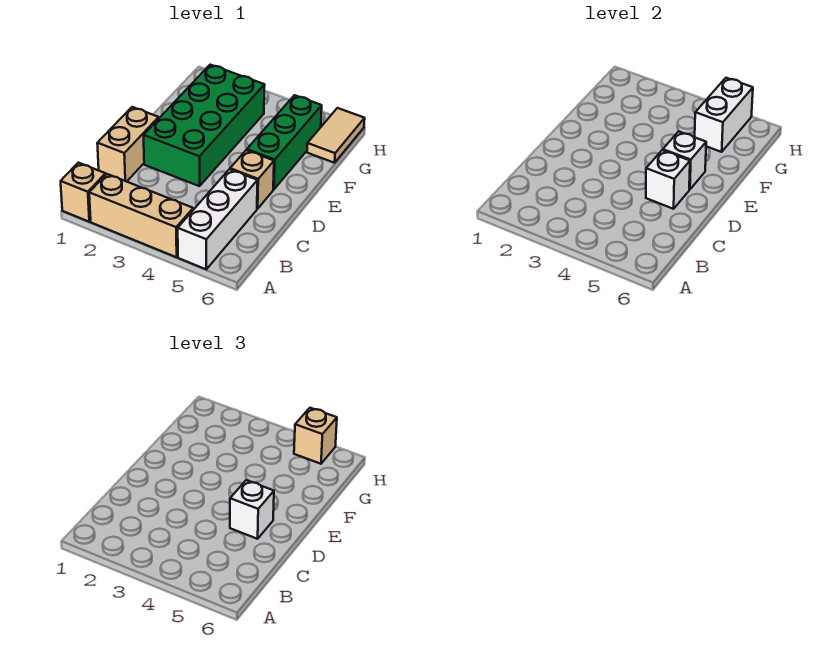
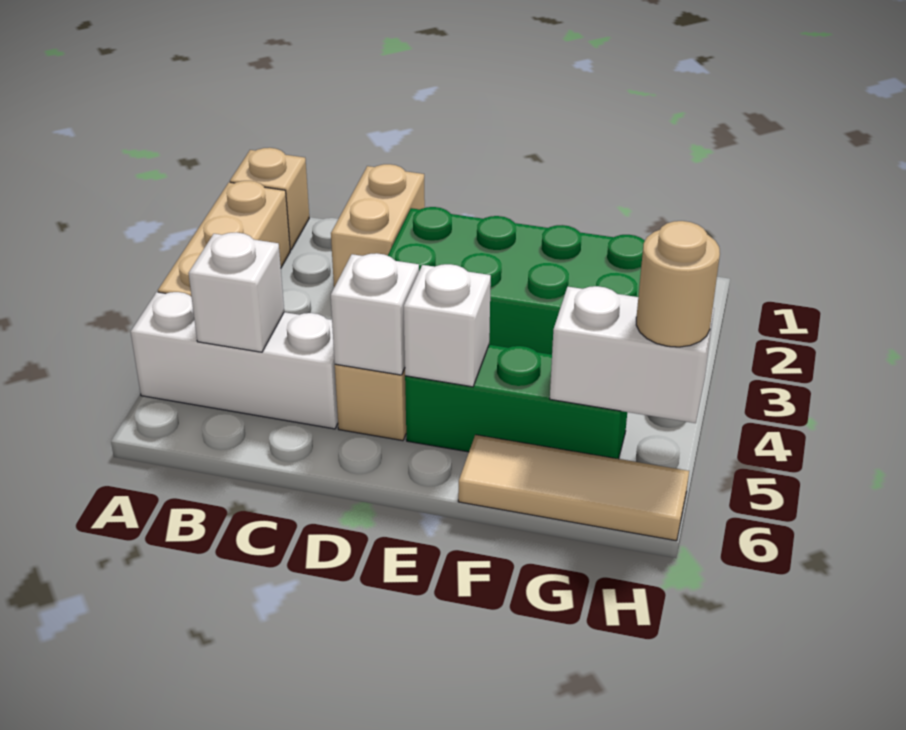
tan brick C1:D1 level 1 -> tan brick C1:C2 level 1
white brick D5 level 3 -> white brick B5 level 2
tan tile G6:H6 level 1 -> tan tile F6:H6 level 1
tan brick H5 level 3 -> tan round brick H5 level 3

